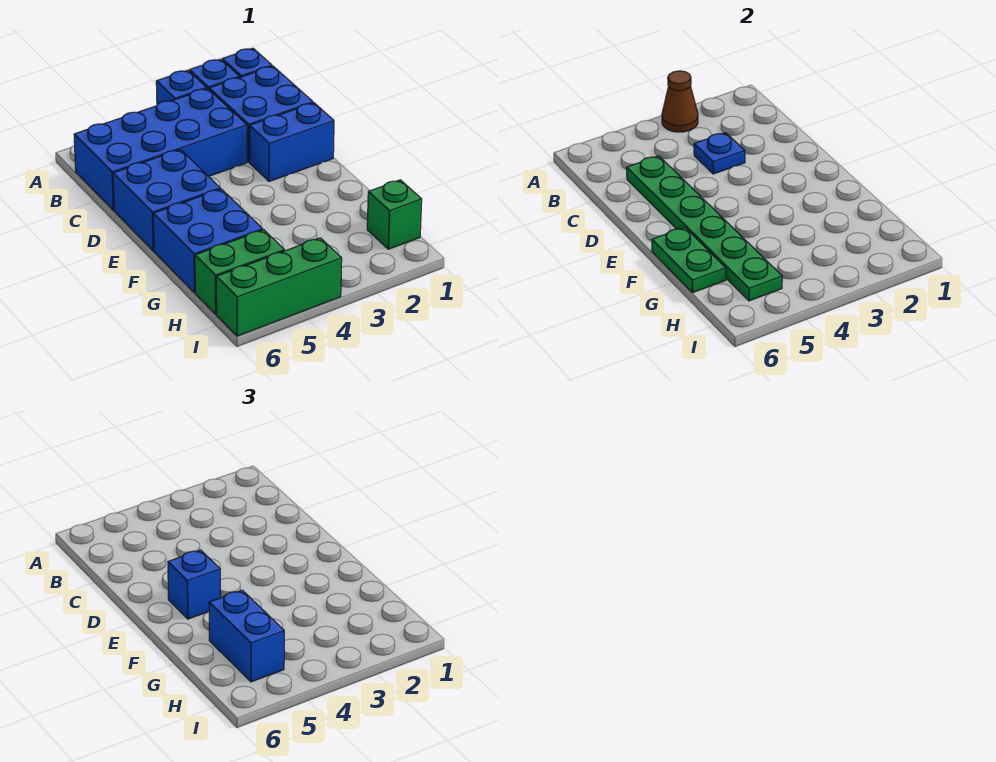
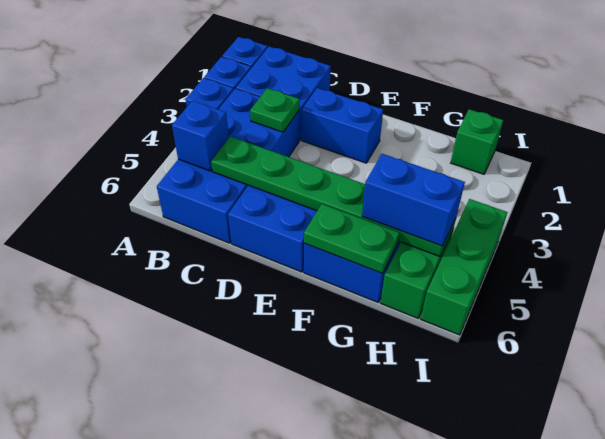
brown cone A3 level 2 -> none
blue plate C3 level 2 -> green plate C3 level 2
blue brick D1:D2 level 1 -> blue brick D2:E2 level 1
blue brick E5 level 3 -> blue brick B5 level 2

